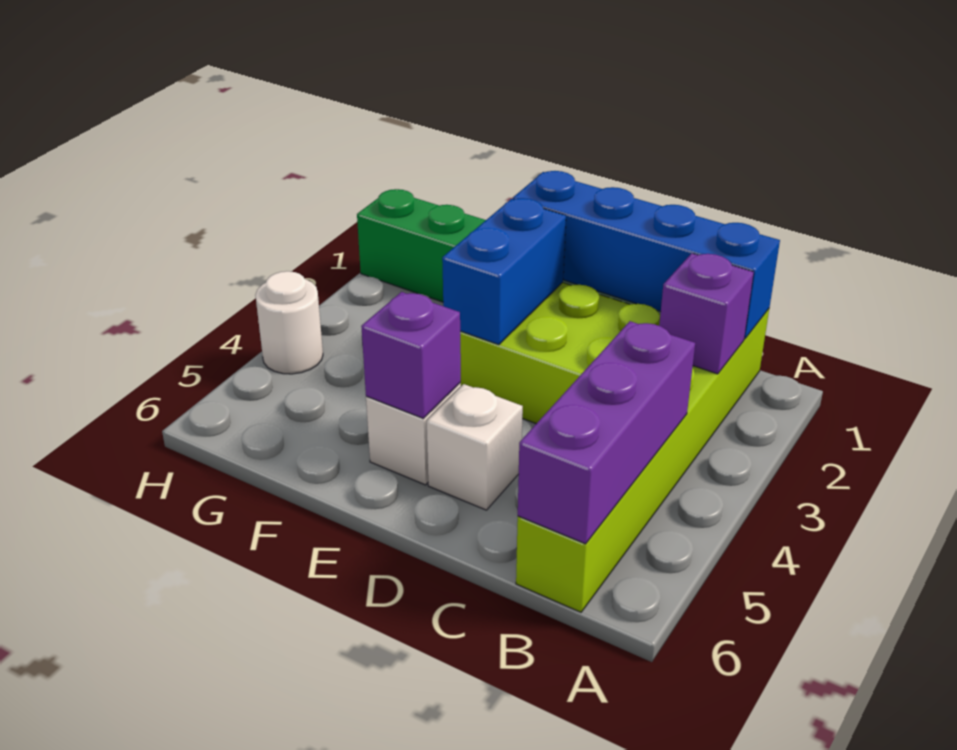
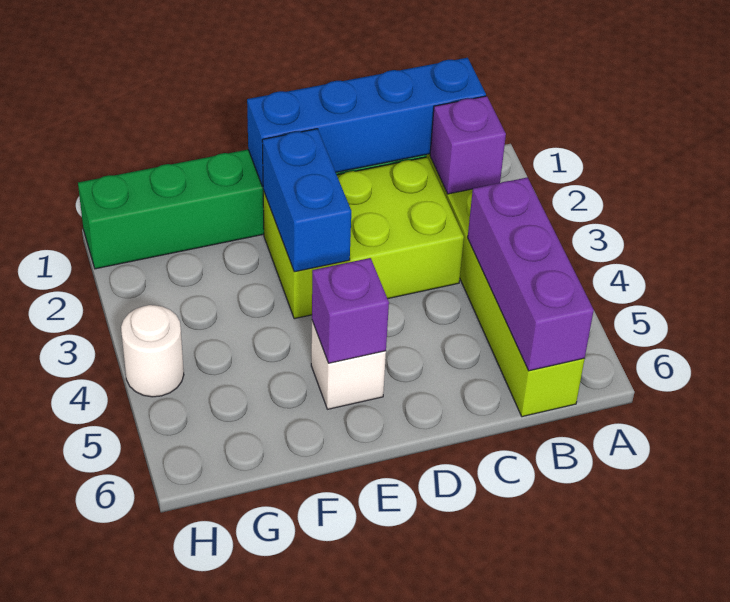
white brick D5 level 1 -> none

